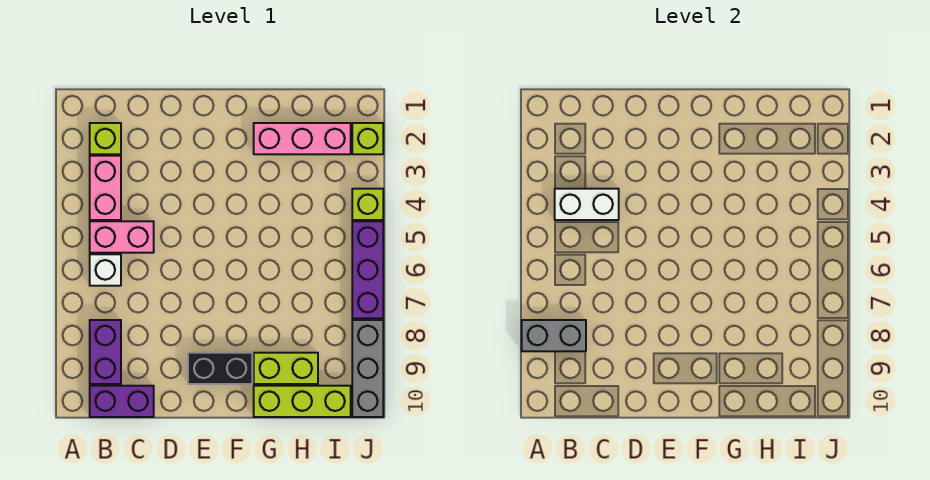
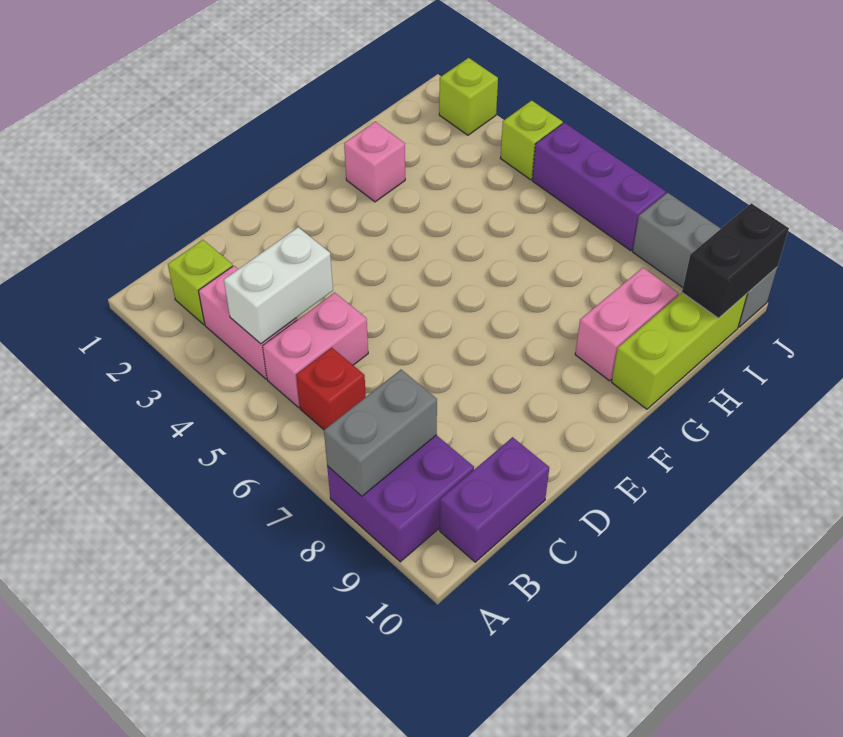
white brick B6 level 1 -> red brick B6 level 1
purple brick B8:B9 level 1 -> purple brick A8:B9 level 1
black brick E9:F9 level 1 -> black brick I10:J10 level 2
pink brick G2:I2 level 1 -> pink brick G2 level 1
lime brick G9:H9 level 1 -> pink brick G9:H9 level 1

